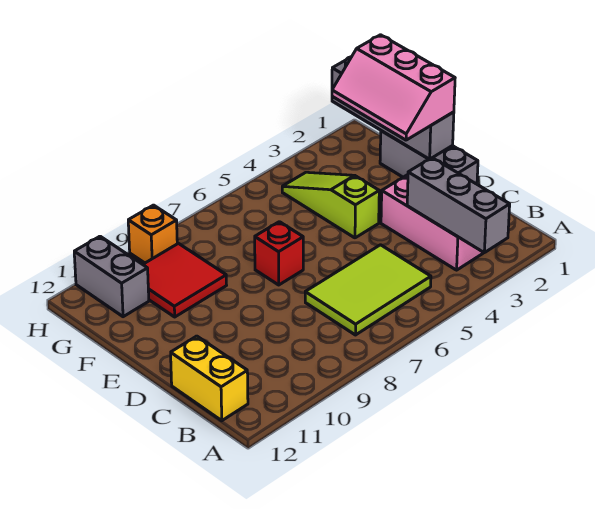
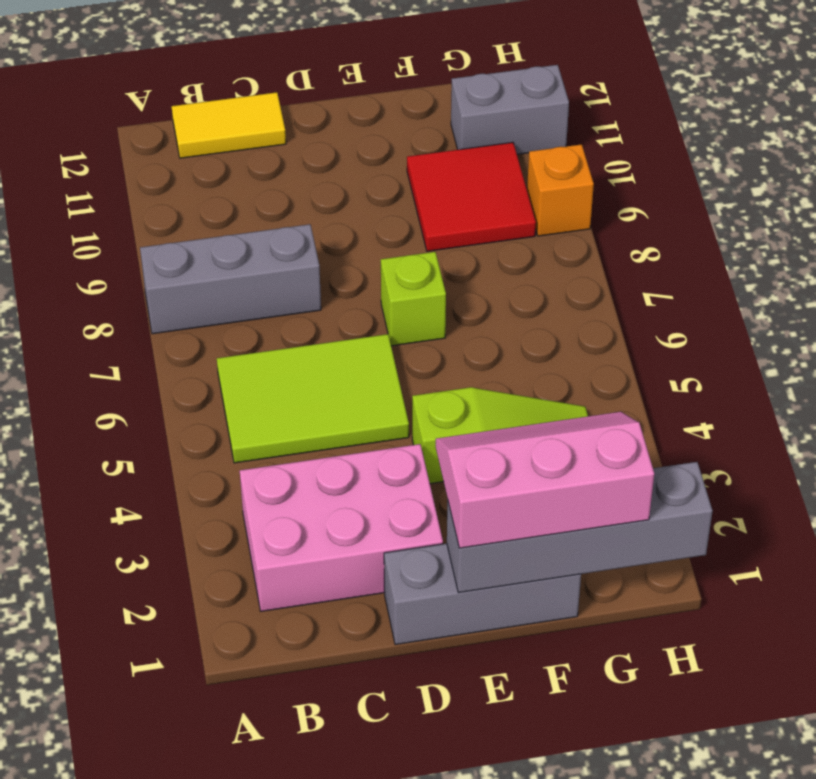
grey brick A3:C3 level 2 -> grey brick A8:C8 level 1
lime tile B5:C7 level 1 -> lime tile B5:D6 level 1
yellow brick B12:C12 level 1 -> yellow tile B12:C12 level 1
red brick E7 level 1 -> lime brick E7 level 1

